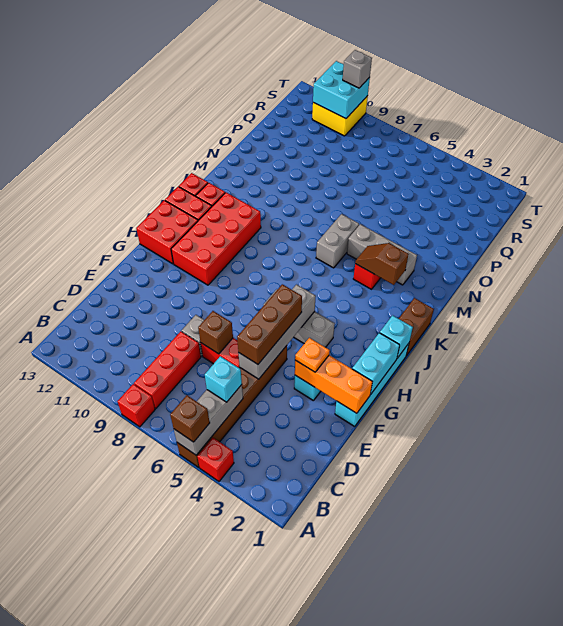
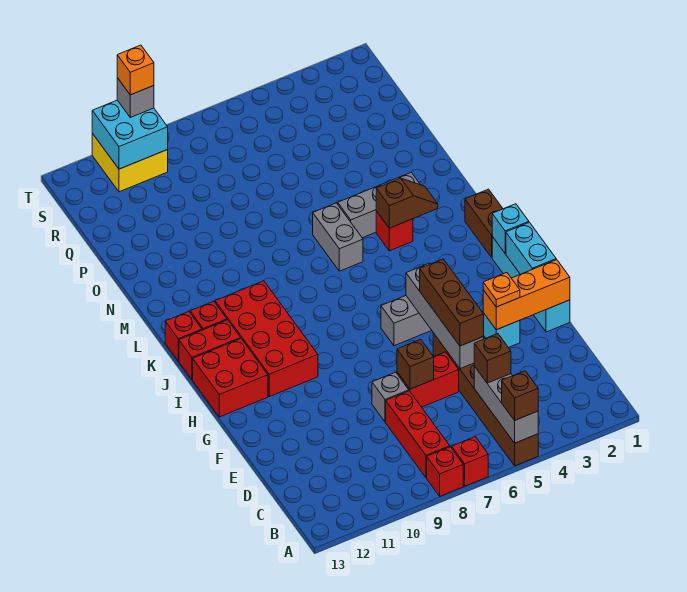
red brick A4 level 1 -> red brick A7 level 1
cyan brick C5 level 3 -> brown brick C5 level 3
brown slope L3:L4 level 2 top 3 -> brown slope L3:L4 level 2 top 4
none -> orange brick T10 level 4

